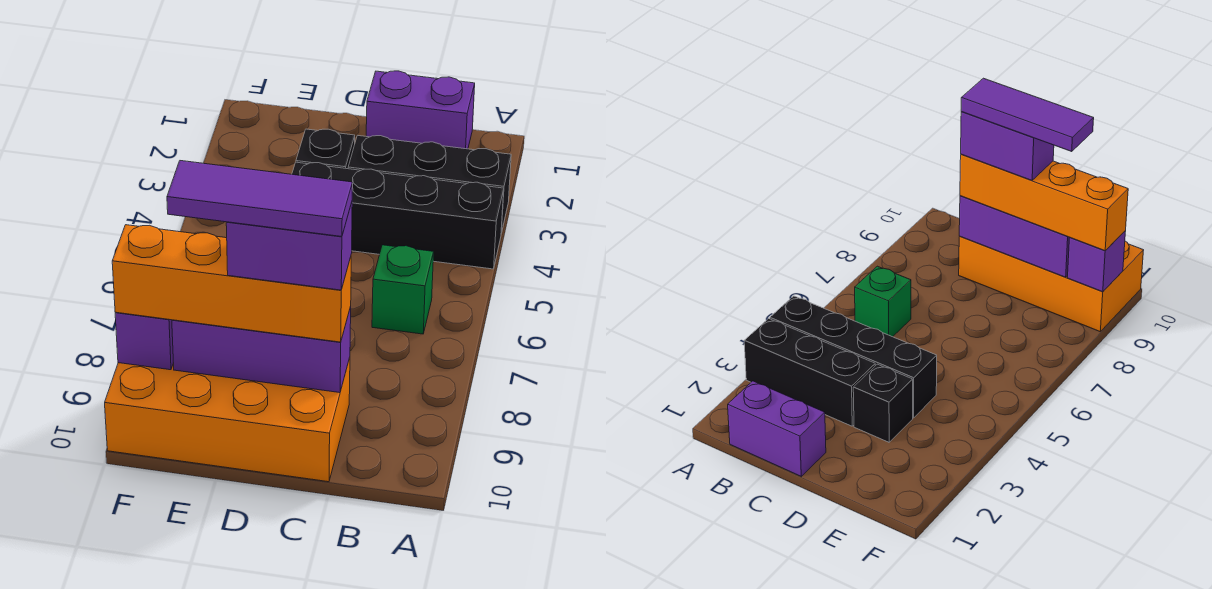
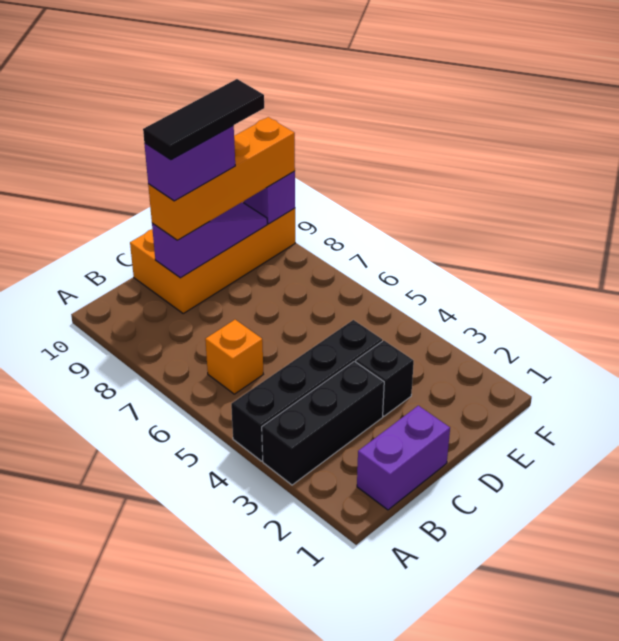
green brick B6 level 1 -> orange brick B6 level 1
purple brick C9:E9 level 2 -> purple slope C9:E9 level 2 top C
purple tile C9:E9 level 5 -> black tile C9:E9 level 5

